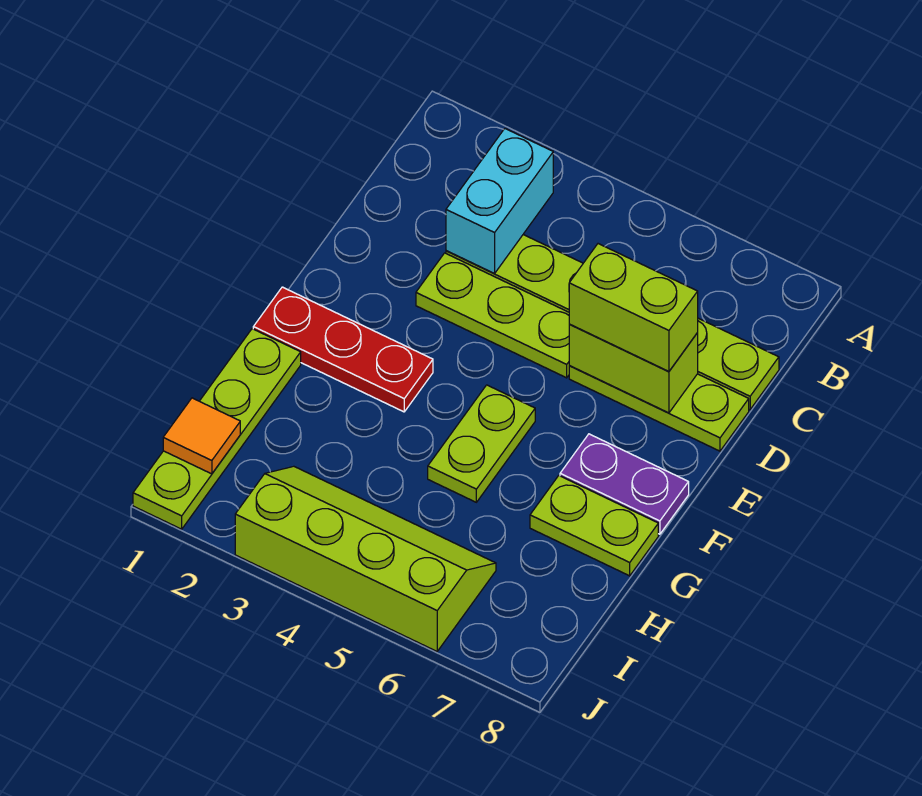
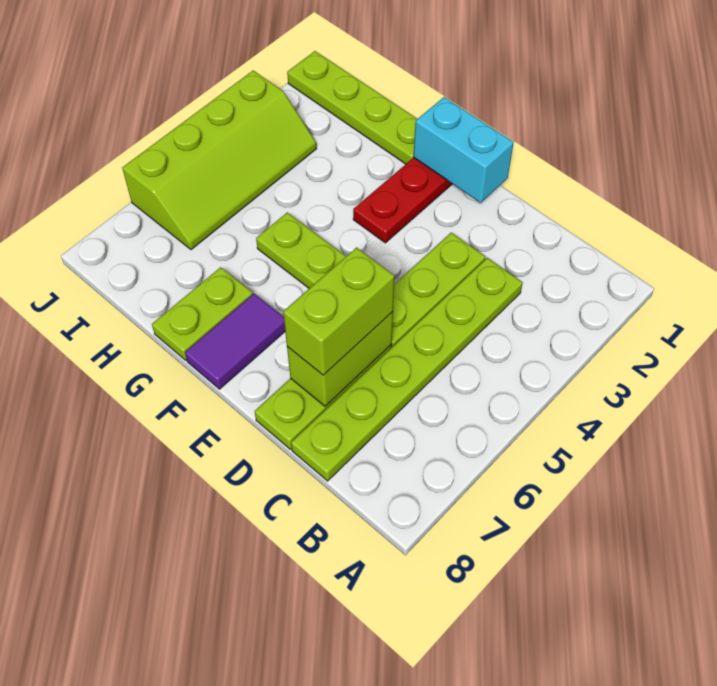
cyan brick B3:C3 level 2 -> cyan brick E1:F1 level 2
purple plate F7:F8 level 1 -> purple tile F7:F8 level 1
orange tile I1 level 2 -> none

